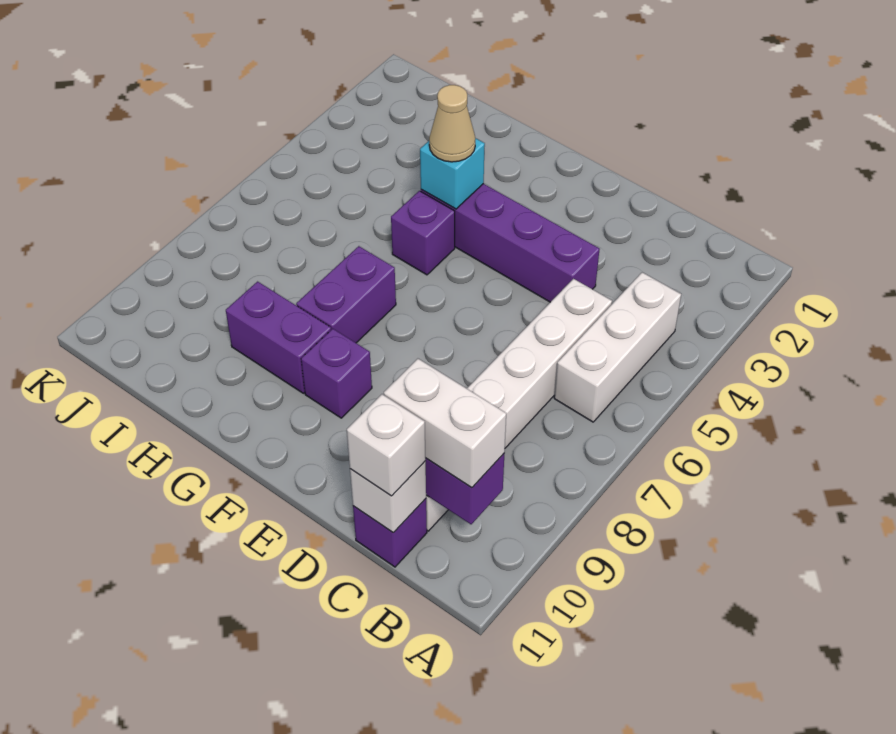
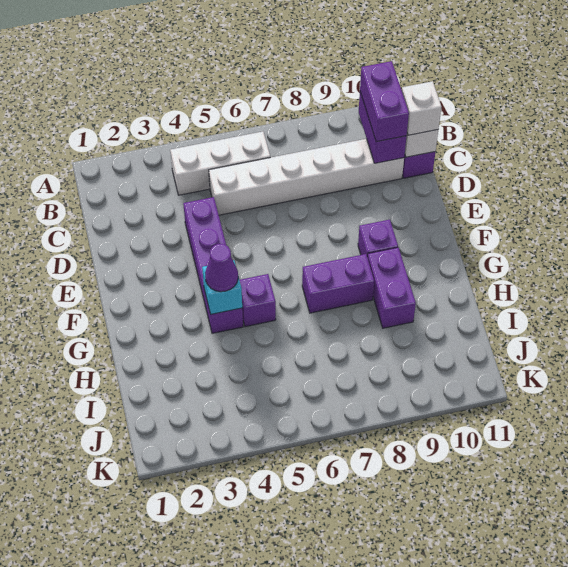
white brick B10:C10 level 3 -> purple brick B10:C10 level 3
tan cone G4 level 3 -> purple cone G4 level 3

